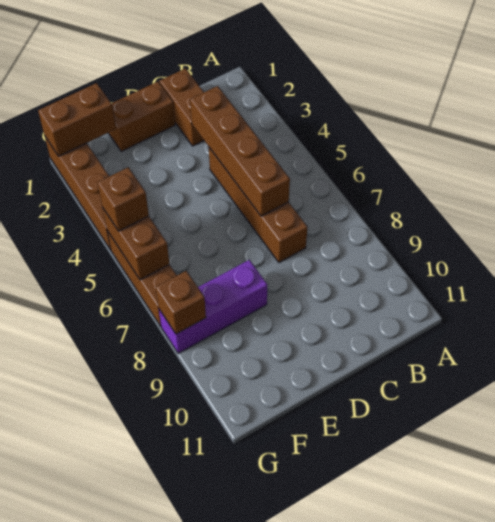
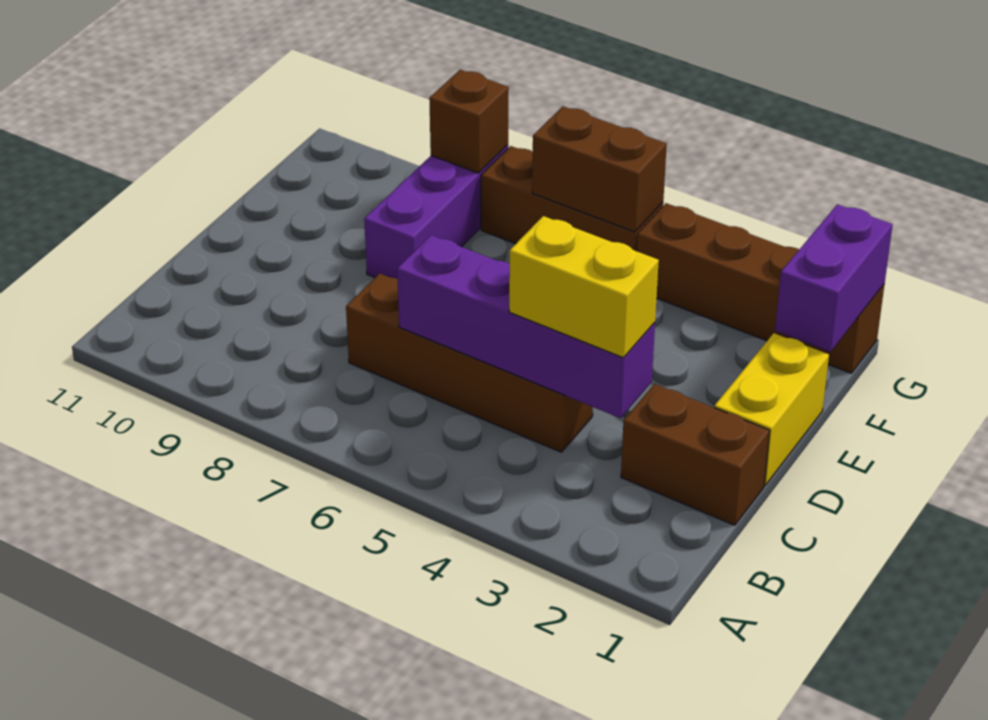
brown brick C3:C6 level 2 -> purple brick C3:C6 level 2
none -> yellow brick C3:C4 level 3
brown brick D1:E1 level 1 -> yellow brick D1:E1 level 1
brown brick F1:G1 level 2 -> purple brick F1:G1 level 2
brown brick G5 level 3 -> none

